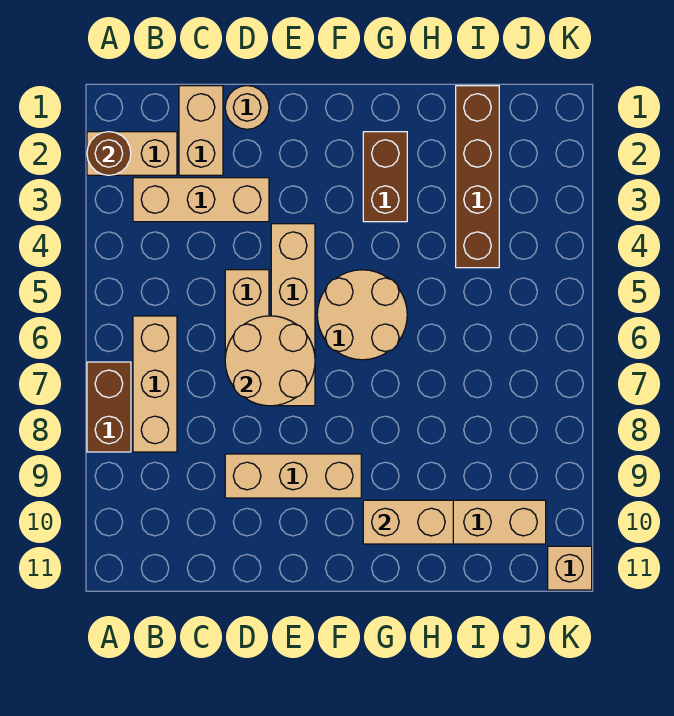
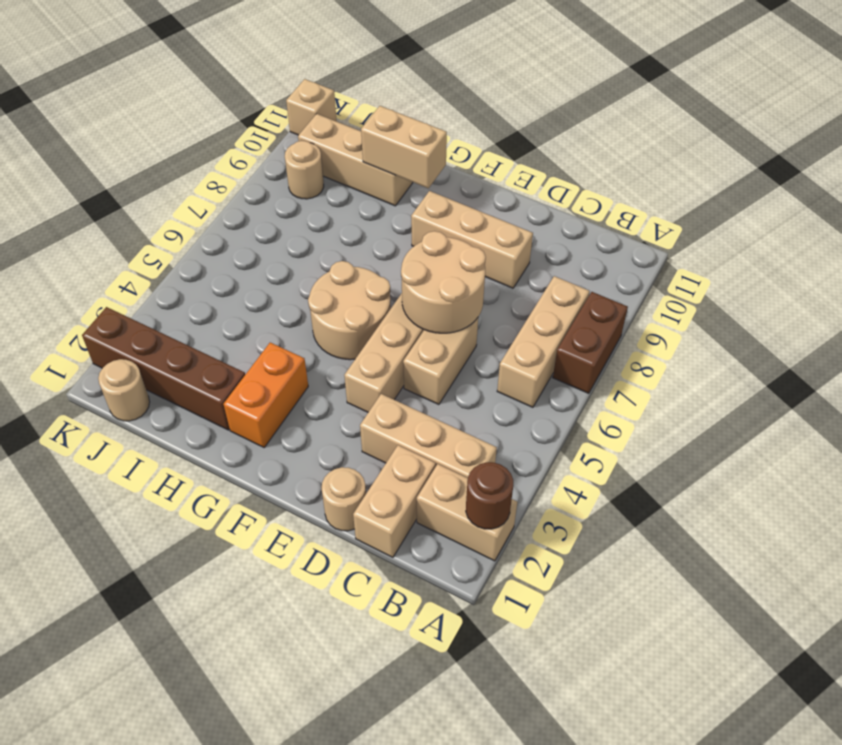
brown brick G2:G3 level 1 -> orange brick G2:G3 level 1
brown brick I1:I4 level 1 -> brown brick H2:K2 level 1
none -> tan round brick J1 level 1
none -> tan round brick J9 level 1

